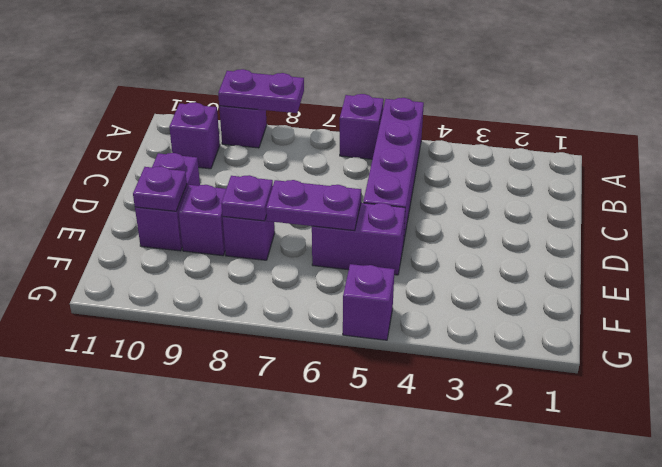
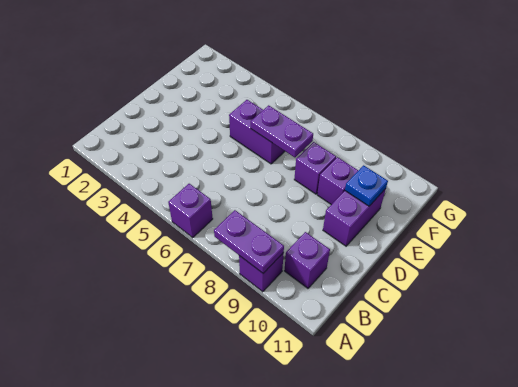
purple brick A5:D5 level 1 -> none
purple plate E8 level 2 -> none
purple plate E10 level 2 -> blue plate E10 level 2
purple brick G5 level 1 -> none

